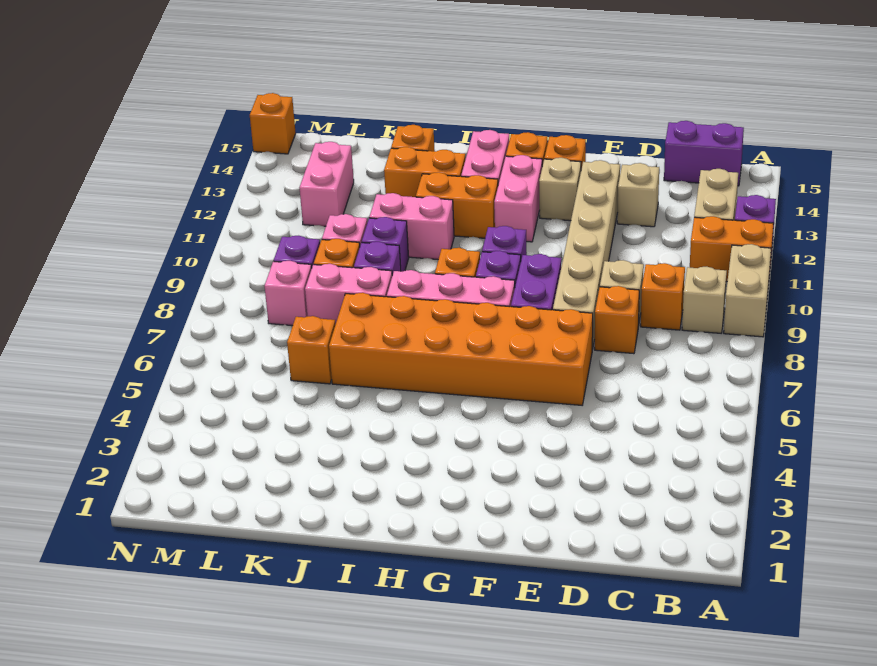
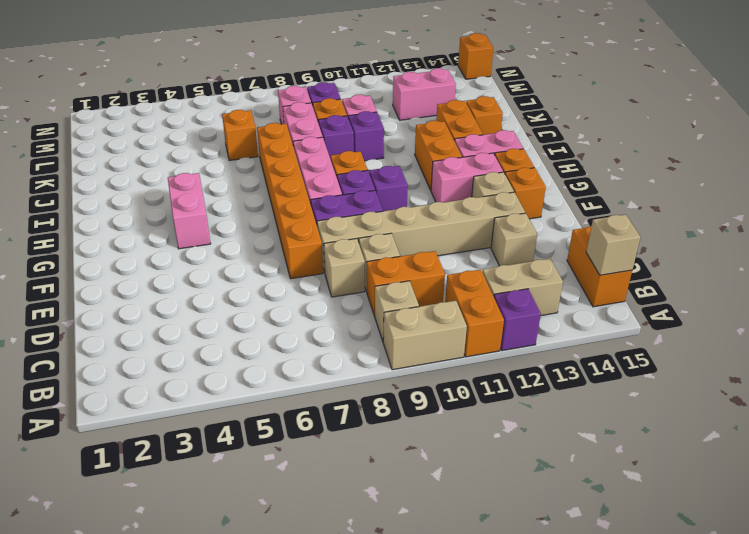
purple brick B15:C15 level 1 -> orange brick B15:C15 level 1
none -> tan brick B15 level 2
orange brick C9 level 1 -> orange brick C9:C10 level 1
orange brick D8 level 1 -> tan brick D8 level 1
orange brick E6:J7 level 1 -> orange brick E7:J7 level 1
pink brick I11:J11 level 1 -> pink brick G4:H4 level 1

